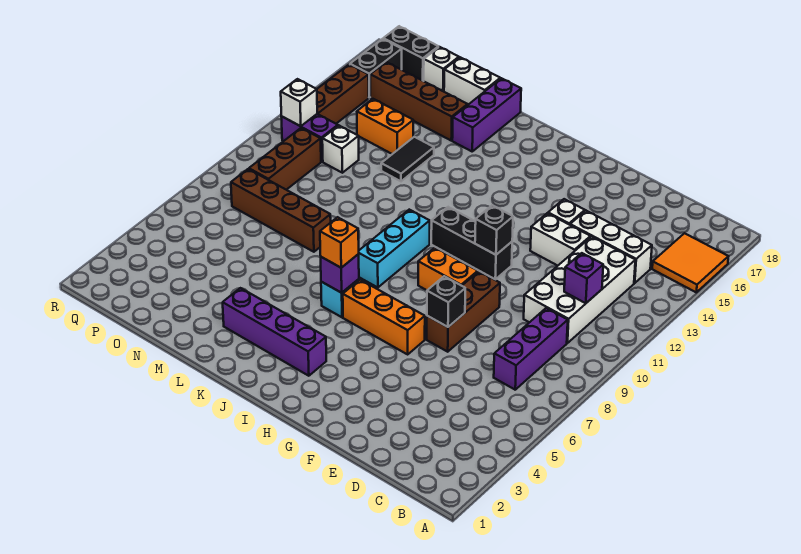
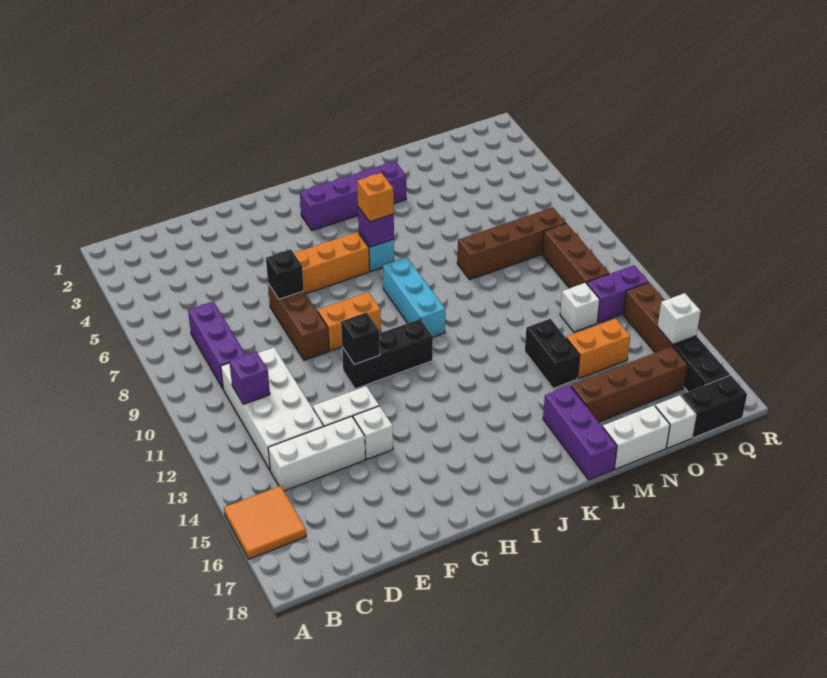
black tile M13:M14 level 1 -> black brick M13:M14 level 1
white brick Q12 level 2 -> white brick Q15 level 2

